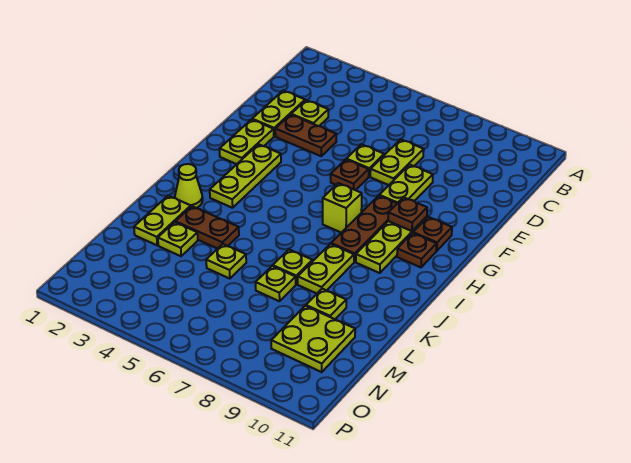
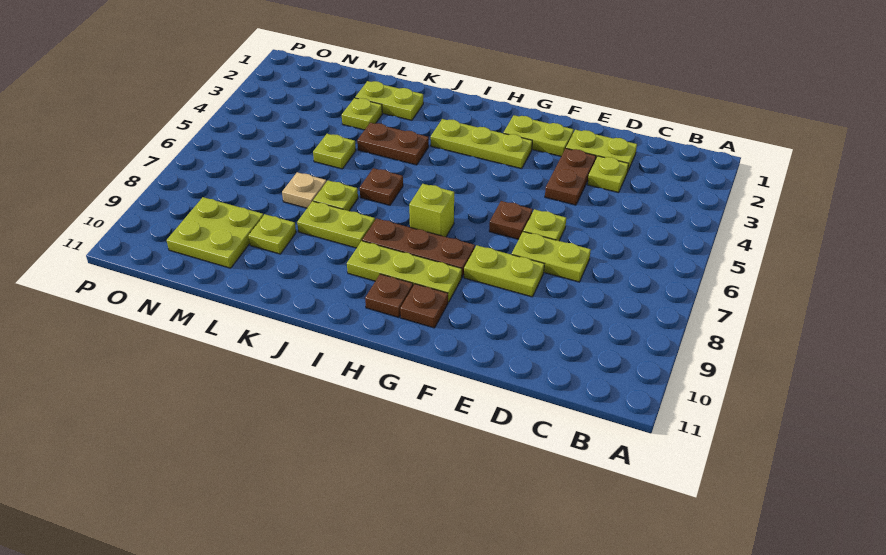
brown plate G9 level 2 -> brown plate J6 level 1
lime cone J2 level 1 -> none
brown plate K3:K4 level 1 -> brown plate J4:K4 level 1
lime plate L7 level 1 -> tan plate L7 level 1

